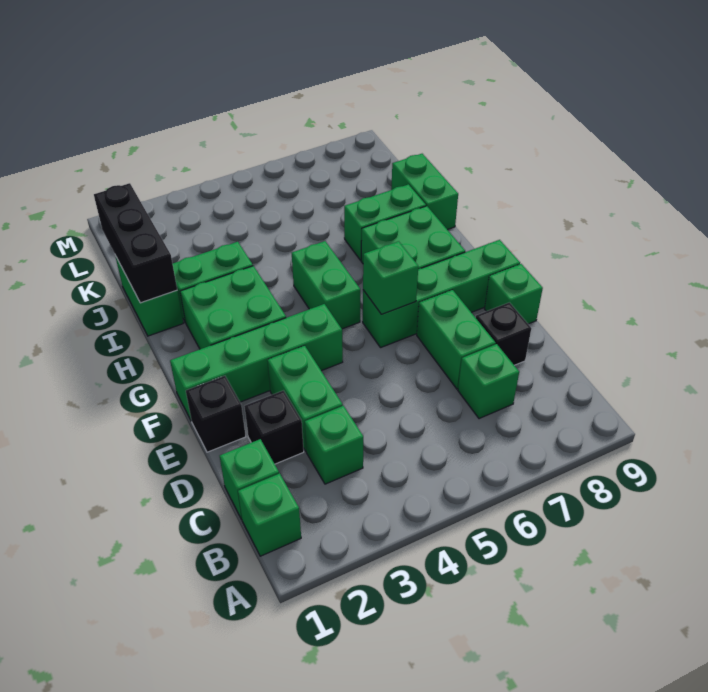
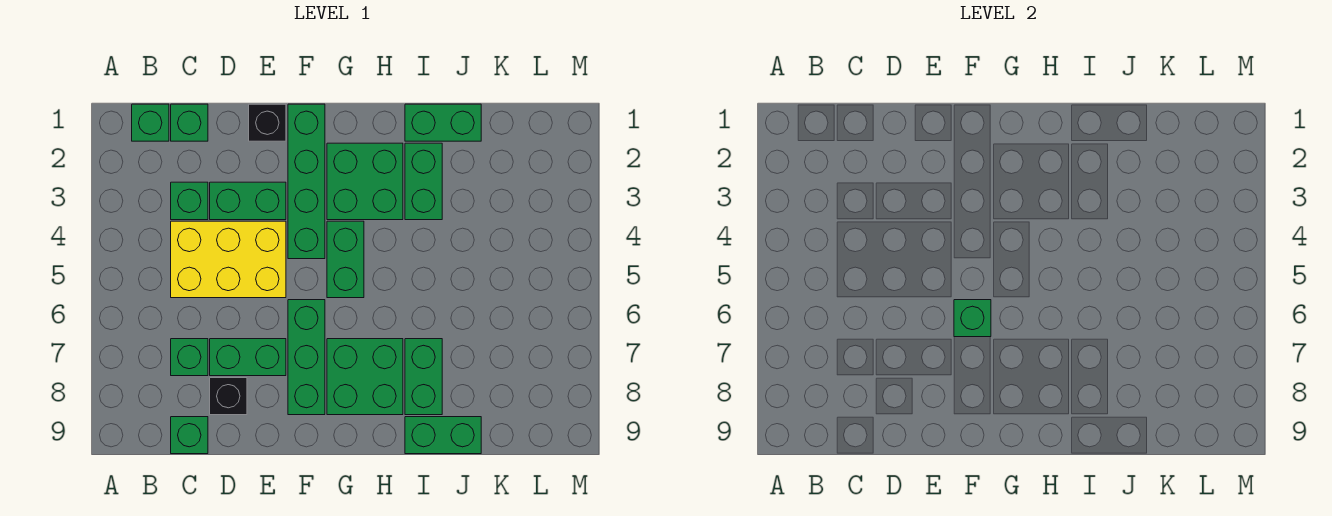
none -> yellow brick C4:E5 level 1
black brick D2 level 1 -> none
green brick E9 level 1 -> green brick C9 level 1
green brick F6:F9 level 1 -> green brick F6:F8 level 1
green brick G5:H5 level 1 -> green brick G4:G5 level 1
black brick I1:K1 level 2 -> none

